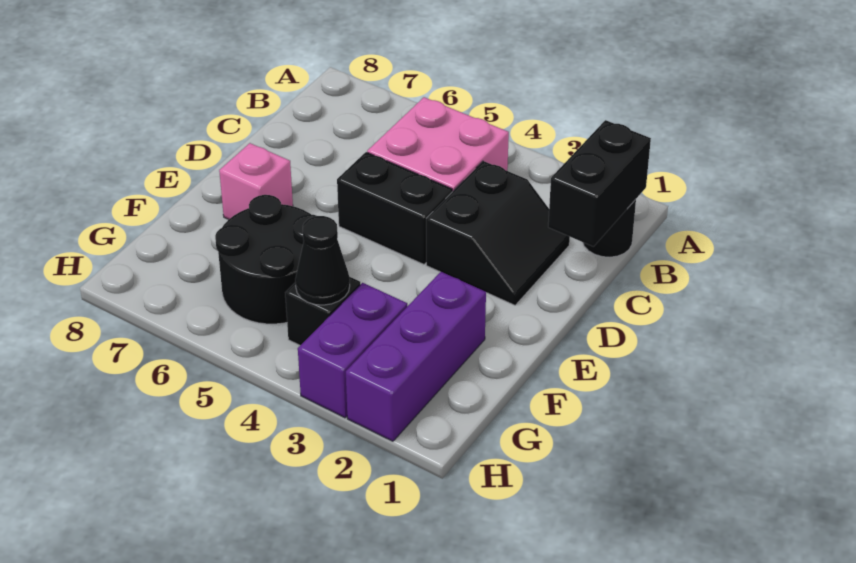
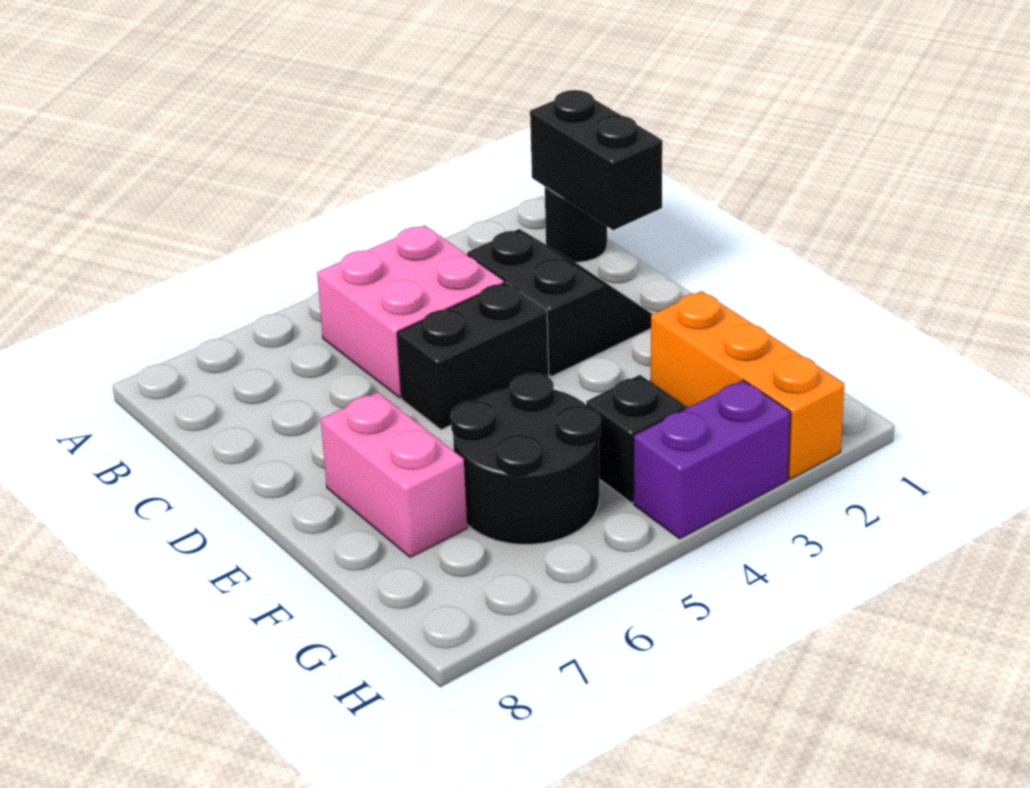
pink brick E7 level 1 -> pink brick E7:F7 level 1
purple brick F2:H2 level 1 -> orange brick F2:H2 level 1
purple brick G3:H3 level 1 -> purple brick H3:H4 level 1
black cone G4 level 2 -> none

